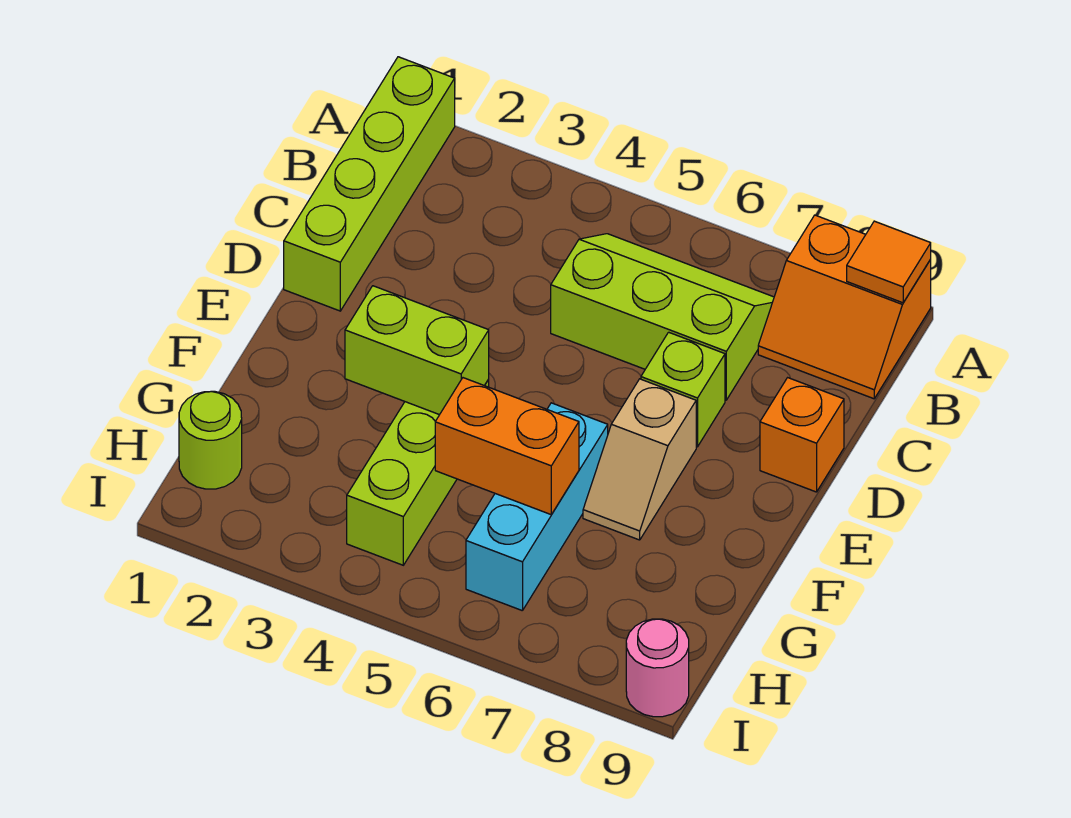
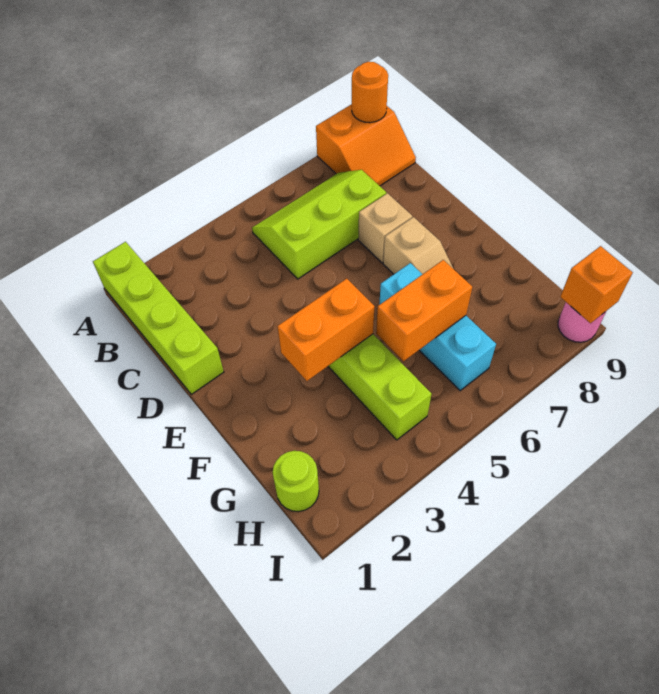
orange tile A9 level 2 -> orange round brick A9 level 2
lime brick D7 level 1 -> tan brick D7 level 1
orange brick D9 level 1 -> orange brick I9 level 2
lime brick F3:F4 level 2 -> orange brick F3:F4 level 2

